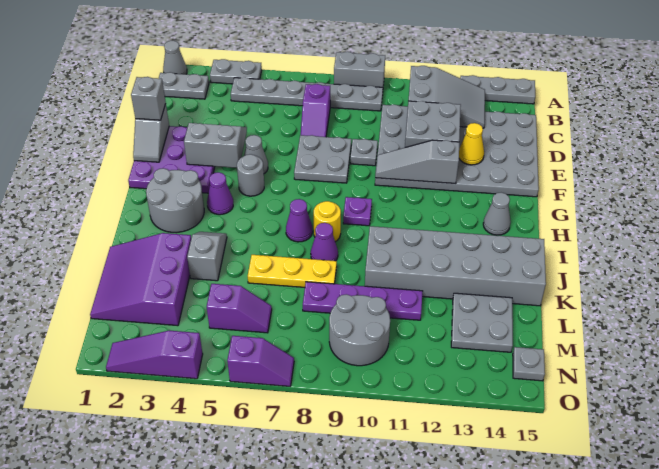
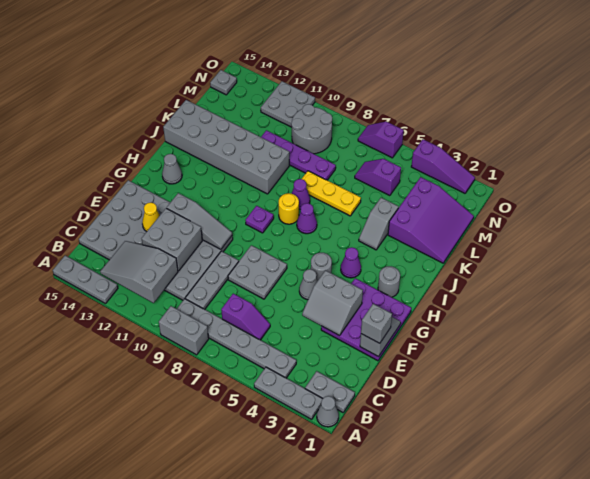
grey plate A3:A4 level 1 -> grey plate A2:A4 level 1
purple slope C7:D7 level 1 top C -> purple slope C6:C7 level 1 top 7
grey plate E9 level 1 -> grey plate C9:E9 level 1
grey round brick H2:I3 level 1 -> grey round brick H2 level 1
grey plate L13:M14 level 1 -> grey plate N11:O12 level 1

